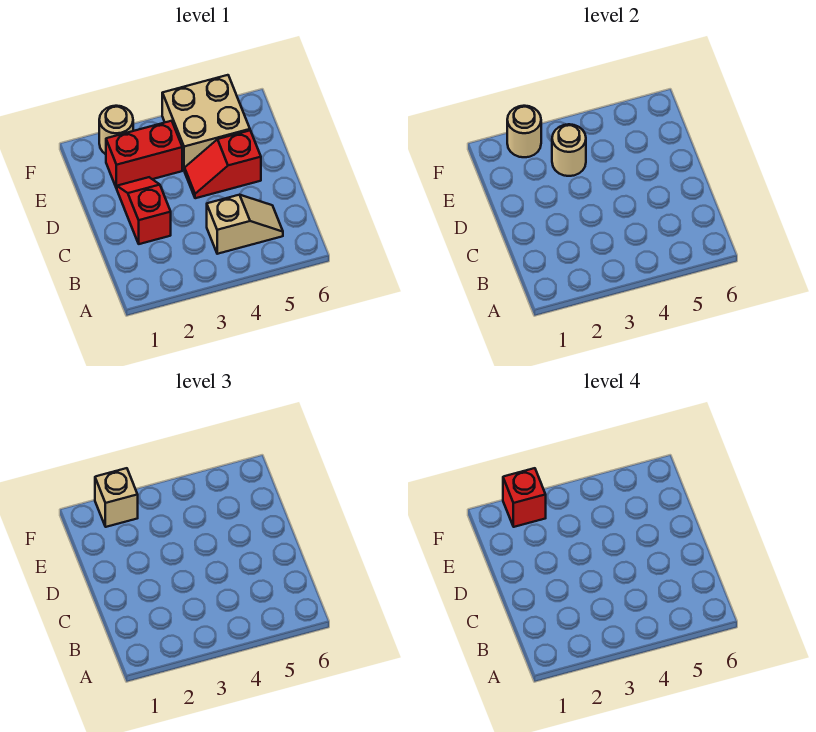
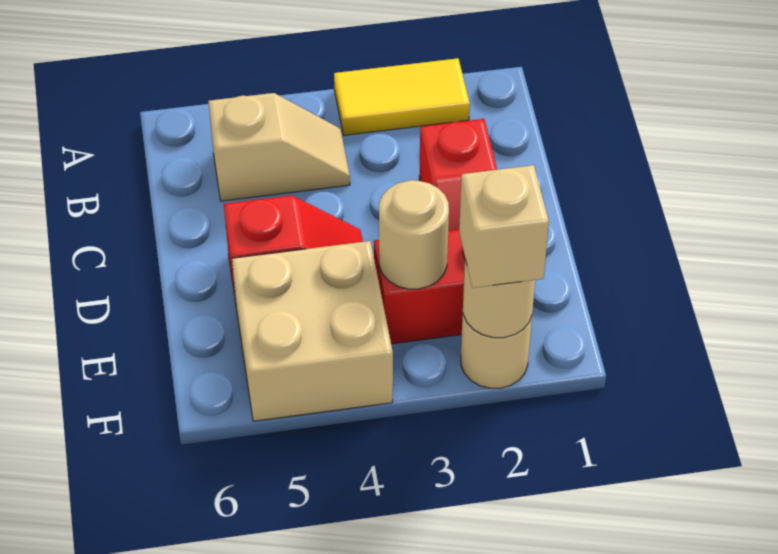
none -> yellow tile A2:A3 level 1
tan slope B4:B5 level 1 top 4 -> tan slope B4:B5 level 1 top 5
red brick F2 level 4 -> none

